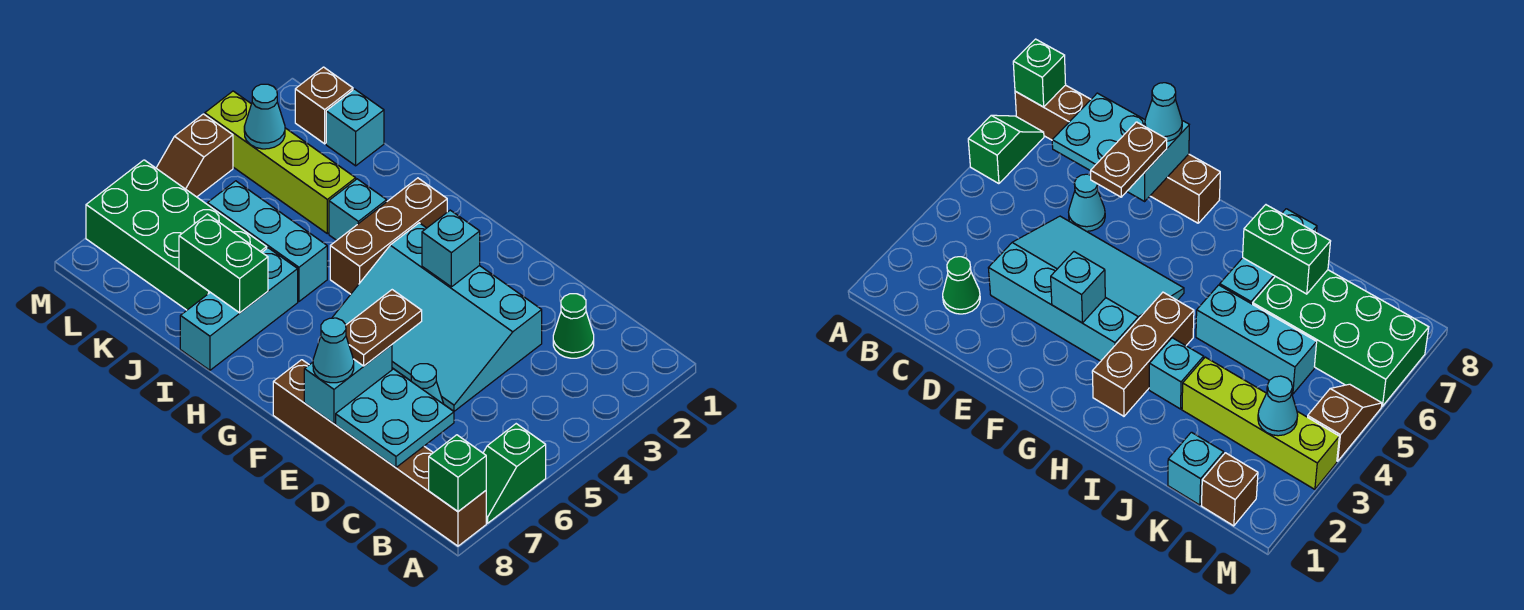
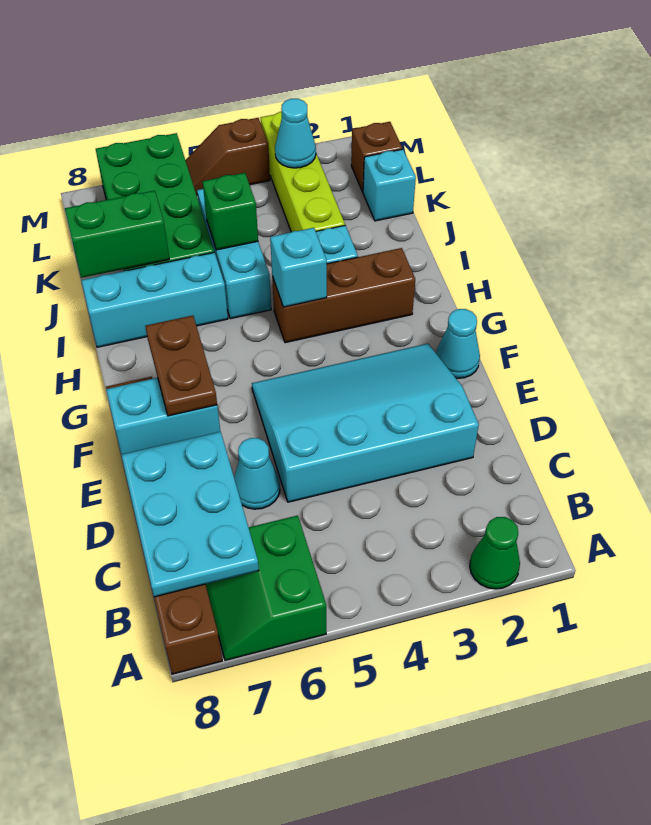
green slope A6:A7 level 1 top 6 -> green slope A6:B7 level 1 top 6
green brick A8 level 2 -> green brick J5 level 2
green cone C2 level 1 -> green cone A2 level 1
cyan plate C7:D8 level 2 -> cyan plate B7:D8 level 2
cyan slope D3:G5 level 1 top 3 -> cyan slope D2:F5 level 1 top D
brown plate E6:E7 level 3 -> brown plate E7:F7 level 3
cyan cone E8 level 3 -> cyan cone F1 level 1
cyan brick F3 level 2 -> cyan brick H4 level 2
green brick I7:J7 level 2 -> green brick J7:J8 level 2

